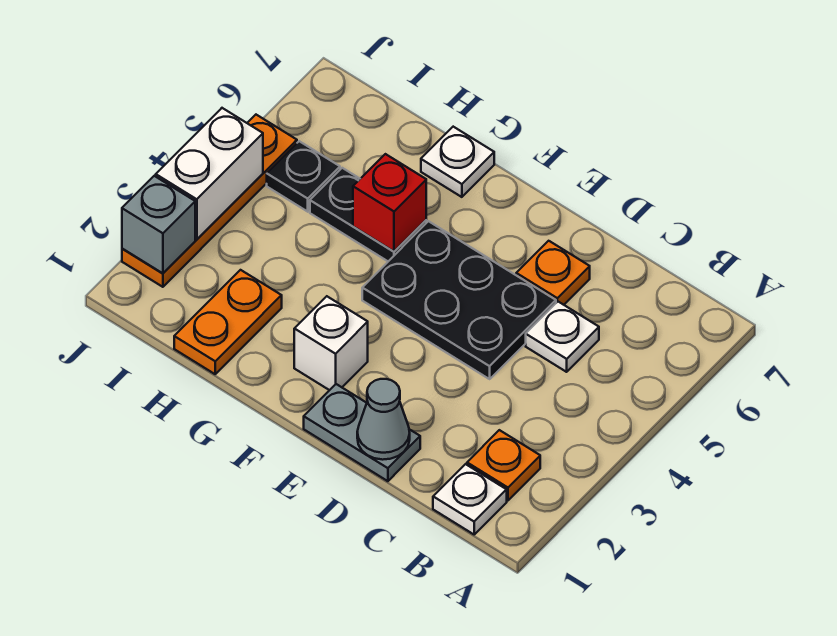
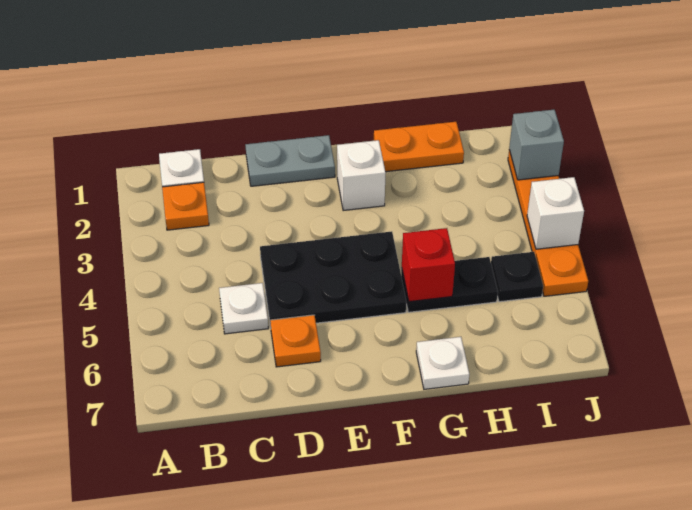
grey cone D1 level 2 -> none
orange plate H1:H2 level 1 -> orange plate G1:H1 level 1
white brick J3:J4 level 2 -> white brick J4 level 2

